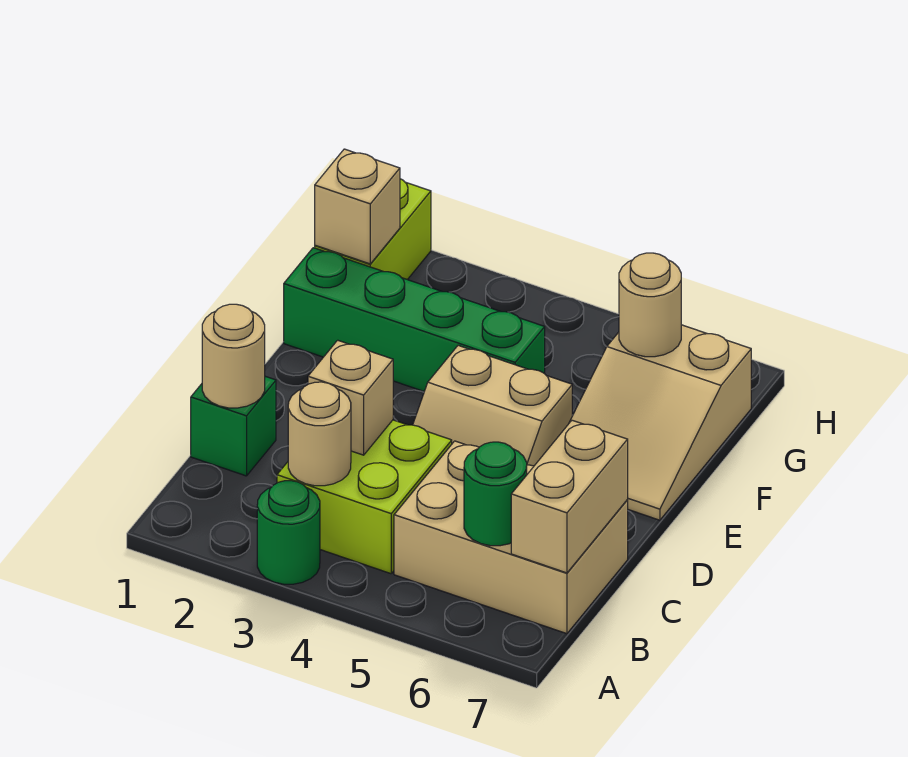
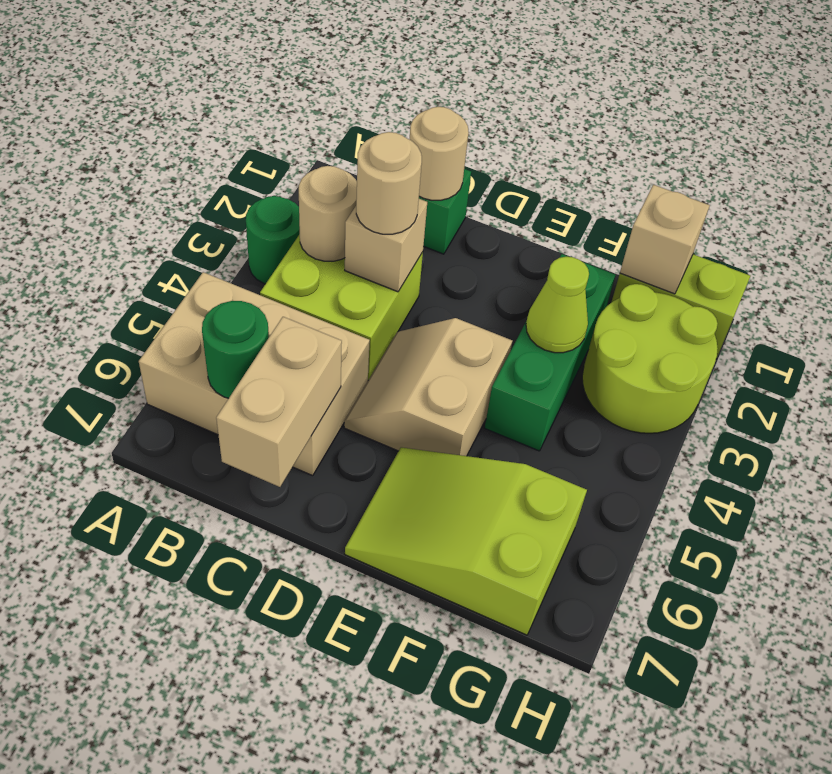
tan brick B5:C7 level 1 -> tan brick A5:C6 level 1
tan brick B7:C7 level 2 -> tan brick C6:C7 level 2
tan slope E6:G7 level 1 top G -> lime slope E6:G7 level 1 top G
green brick F1:F4 level 1 -> green brick F2:F4 level 1
none -> lime cone F3 level 2
none -> lime round brick G2:H3 level 1
tan round brick G6 level 2 -> tan round brick C3 level 3

